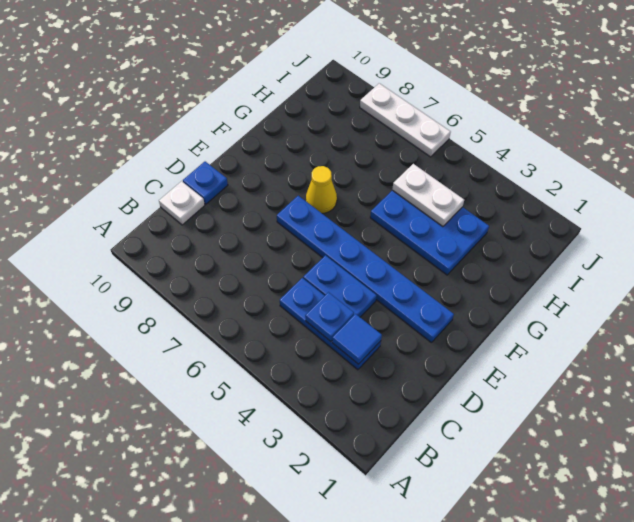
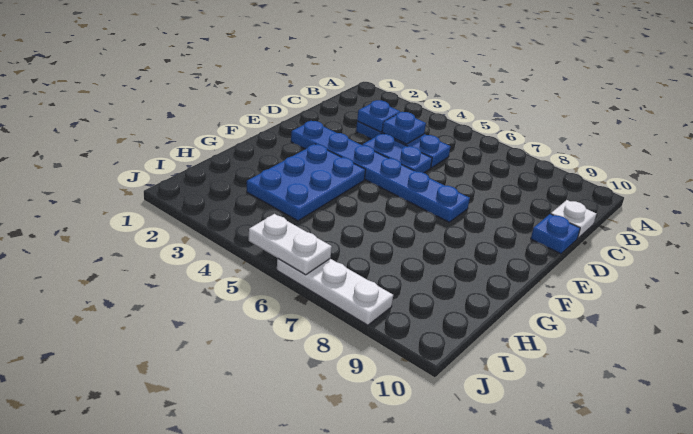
blue tile C3 level 2 -> blue plate C3 level 2
yellow cone F7 level 1 -> none
blue plate G3:H5 level 1 -> blue plate F3:H4 level 1
white plate H4:H5 level 2 -> white plate J5:J6 level 2

